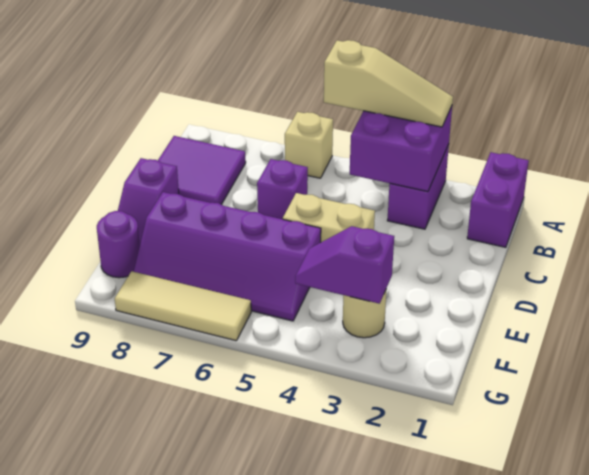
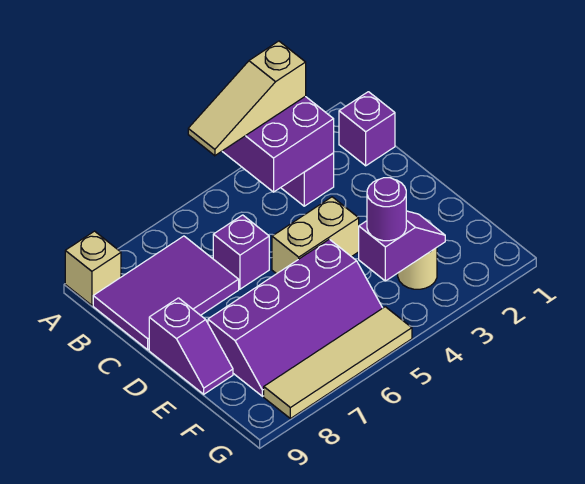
purple brick A1:B1 level 1 -> purple brick B1 level 1
tan slope A3:A5 level 3 top 5 -> tan slope A3:A5 level 3 top 3
tan brick A6 level 1 -> tan brick A9 level 1
purple tile B8:C9 level 1 -> purple tile B7:C9 level 1
purple slope F3:F4 level 2 top 3 -> purple slope F3:F4 level 2 top 4
purple round brick F9 level 1 -> purple round brick F4 level 3
tan tile G6:G8 level 1 -> tan tile G5:G8 level 1

